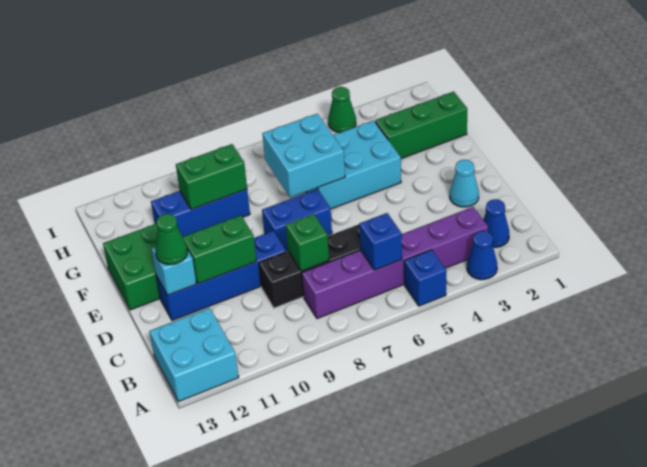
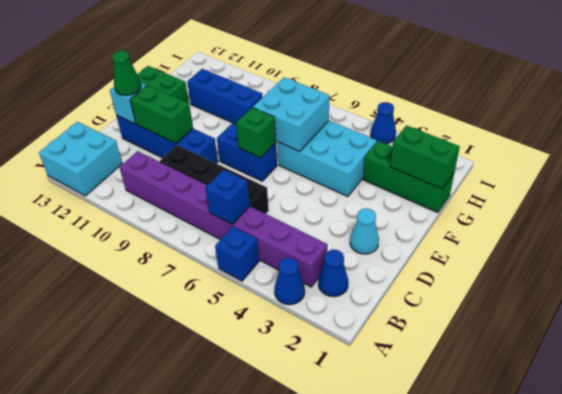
purple brick B3:B8 level 1 -> purple brick B3:B10 level 1
green brick C8 level 2 -> green brick E7 level 2
green brick G9:G10 level 2 -> green brick G1:G2 level 2
green cone I4 level 1 -> blue cone I4 level 1

